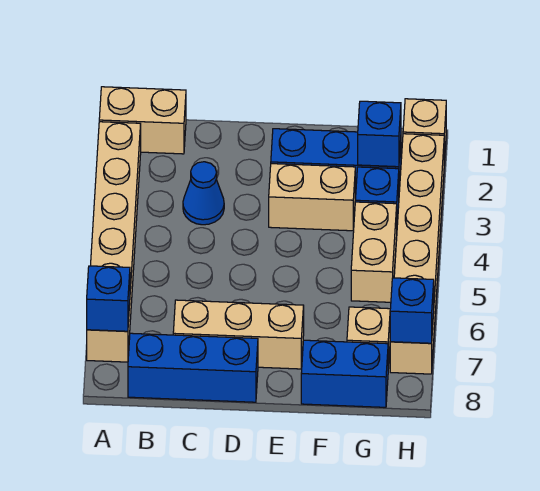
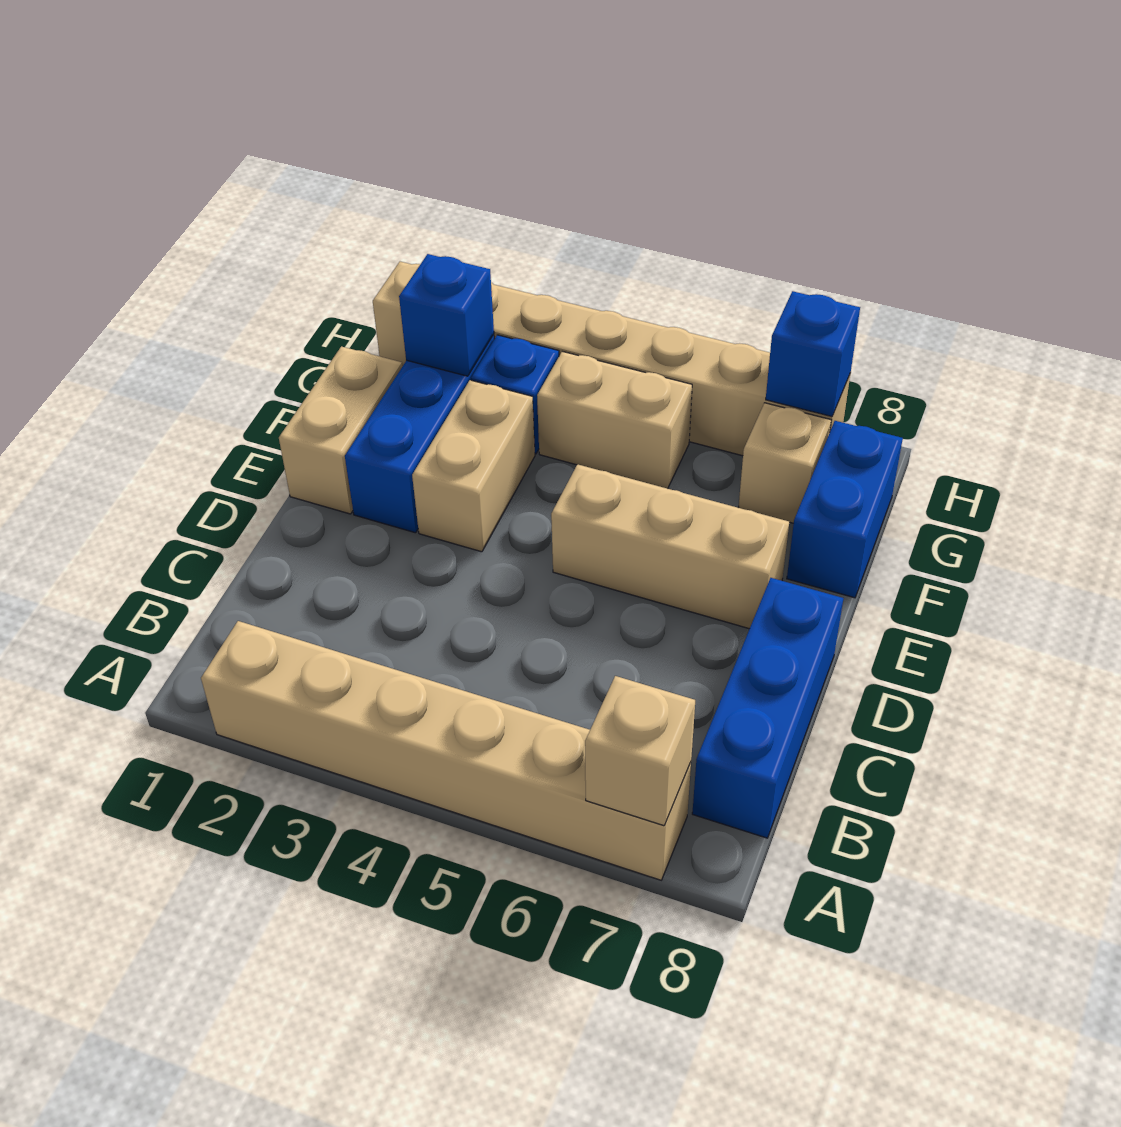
tan brick A1:B1 level 1 -> tan brick E1:F1 level 1
blue brick A7 level 2 -> tan brick A7 level 2
blue cone C3 level 1 -> none
tan brick C7:E7 level 1 -> tan brick E5:E7 level 1

